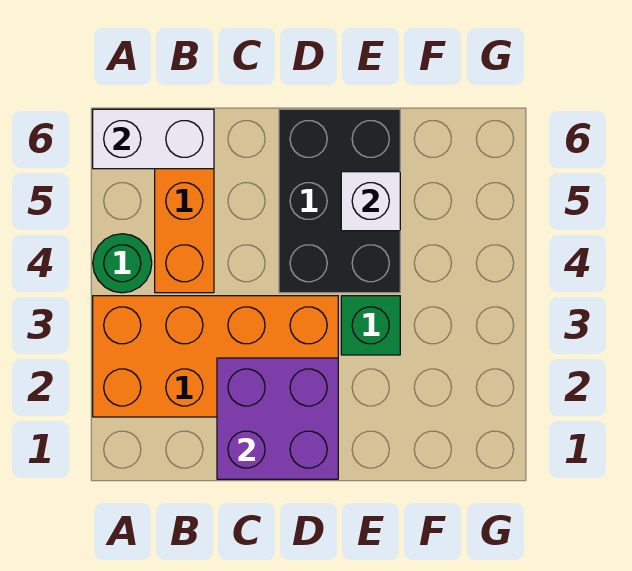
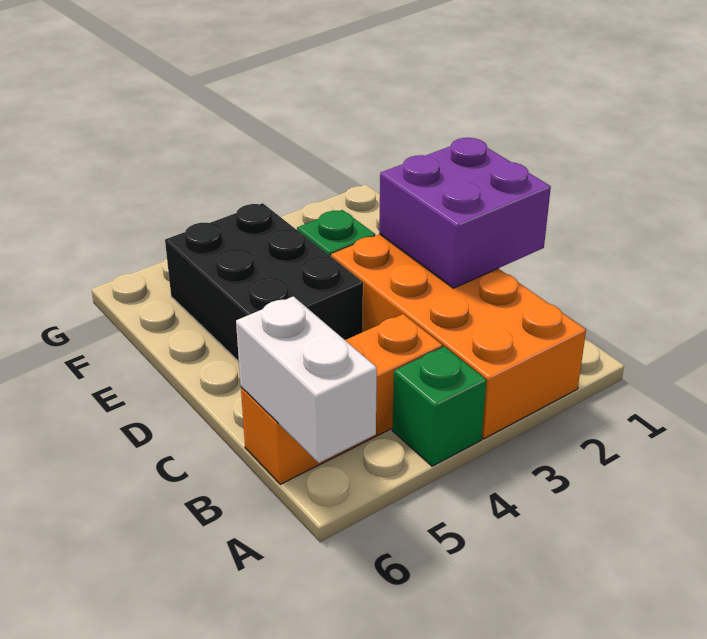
green round brick A4 level 1 -> green brick A4 level 1
black brick D4:E6 level 1 -> black brick D4:F5 level 1
white brick E5 level 2 -> none

